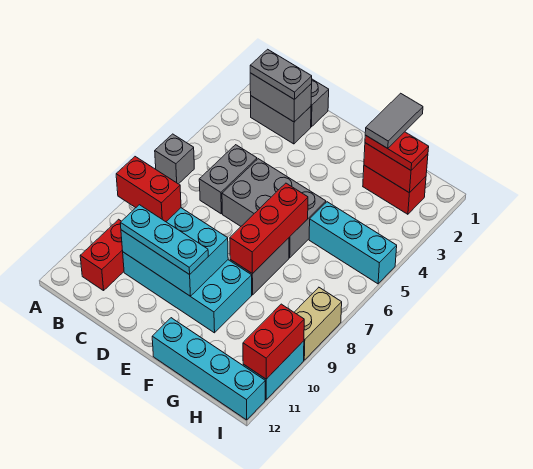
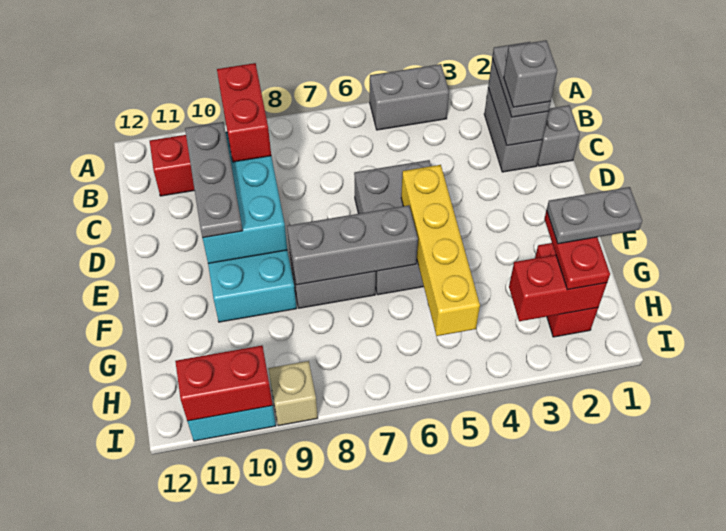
grey brick A6 level 1 -> grey brick C2 level 4
grey brick C5:C6 level 1 -> grey brick A4:A5 level 1
cyan plate C10:E10 level 3 -> grey plate C10:E10 level 3
none -> yellow brick E5:H5 level 2
red brick F6:F8 level 2 -> grey brick F6:F8 level 2
cyan brick F12:I12 level 1 -> none
grey tile G1:G2 level 4 -> grey plate G1:G2 level 4
red brick G2:H2 level 2 -> red brick H2:H3 level 2
cyan brick G5:I5 level 1 -> none
tan brick I8:I9 level 1 -> tan brick I9 level 1

